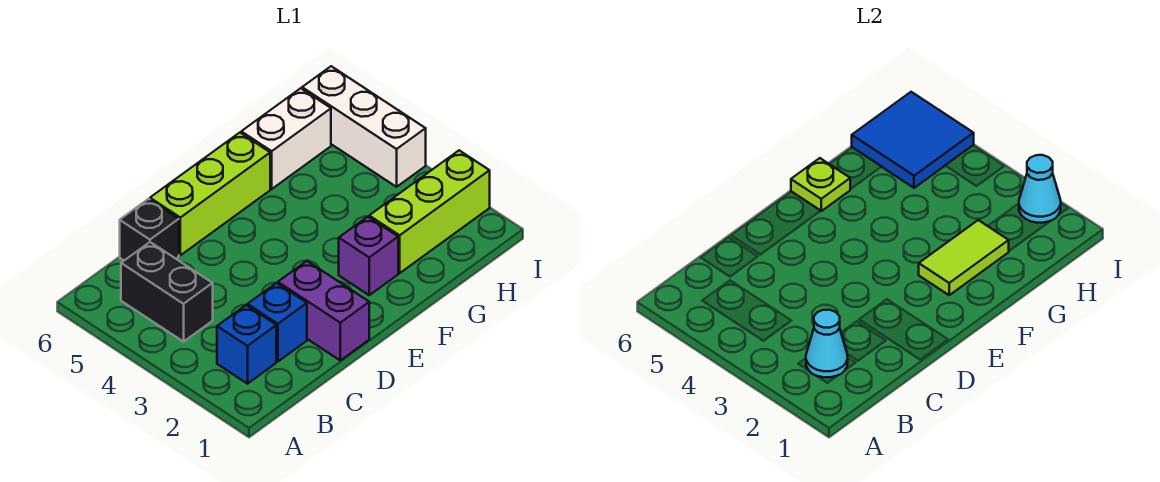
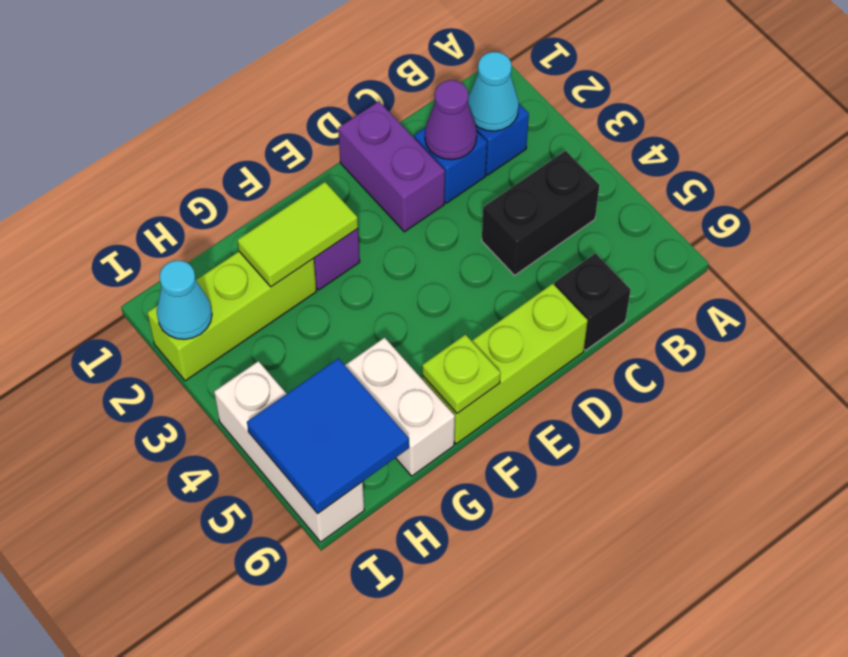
black brick B4:B5 level 1 -> black brick B4:C4 level 1
none -> purple cone C2 level 2
white brick G6:H6 level 1 -> white brick G5:G6 level 1

